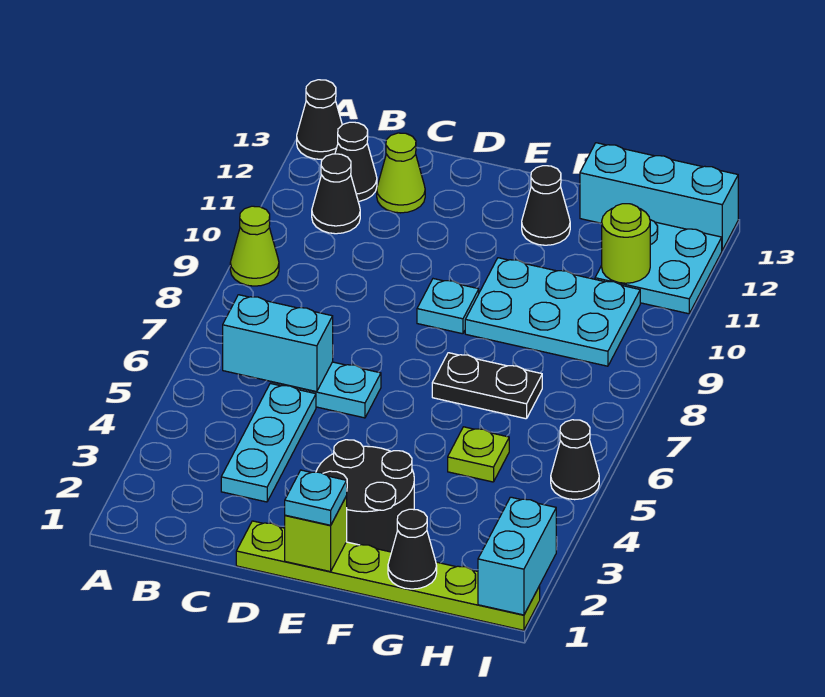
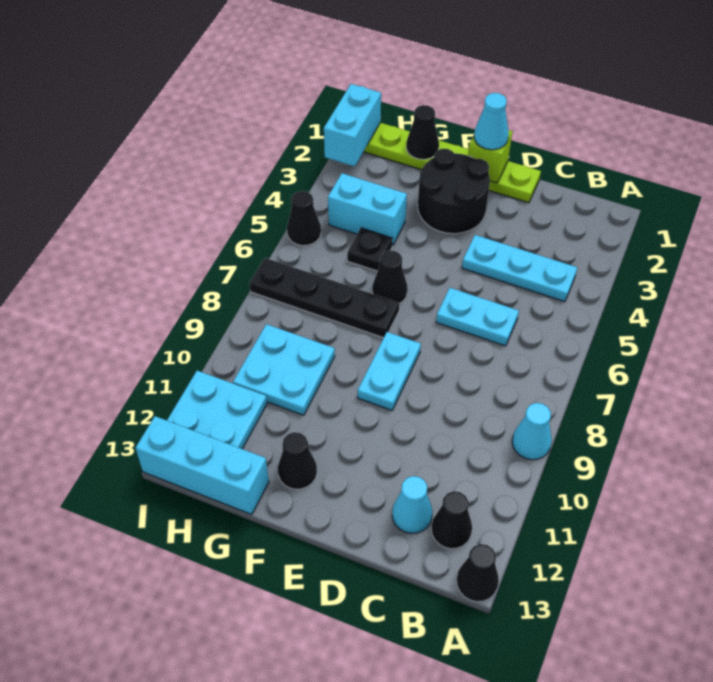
lime cone A9 level 1 -> cyan cone A9 level 1
cyan brick B6:C6 level 2 -> cyan brick G4:H4 level 1
black cone B11 level 1 -> black cone F6 level 1
cyan plate C3:C5 level 1 -> cyan plate B4:D4 level 1
lime cone C12 level 1 -> cyan cone C12 level 1
cyan plate E1 level 3 -> cyan cone E1 level 3
cyan plate E9 level 1 -> cyan plate E8:E9 level 1
black plate F7:G7 level 1 -> black plate F7:I7 level 1
cyan plate F9:H10 level 1 -> cyan plate G9:H10 level 1
lime plate G5 level 1 -> black plate G5 level 1
lime round brick H11 level 2 -> none

